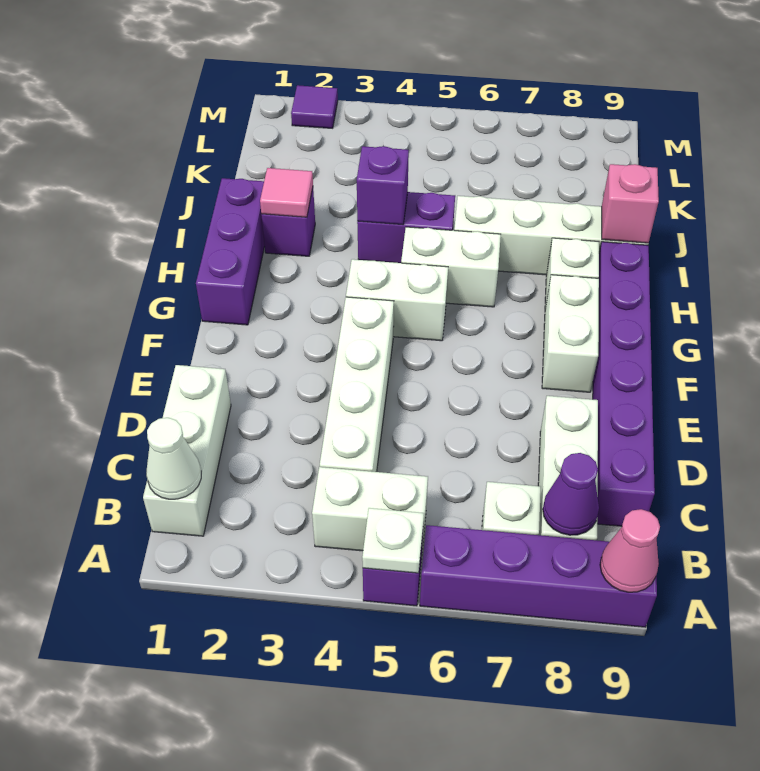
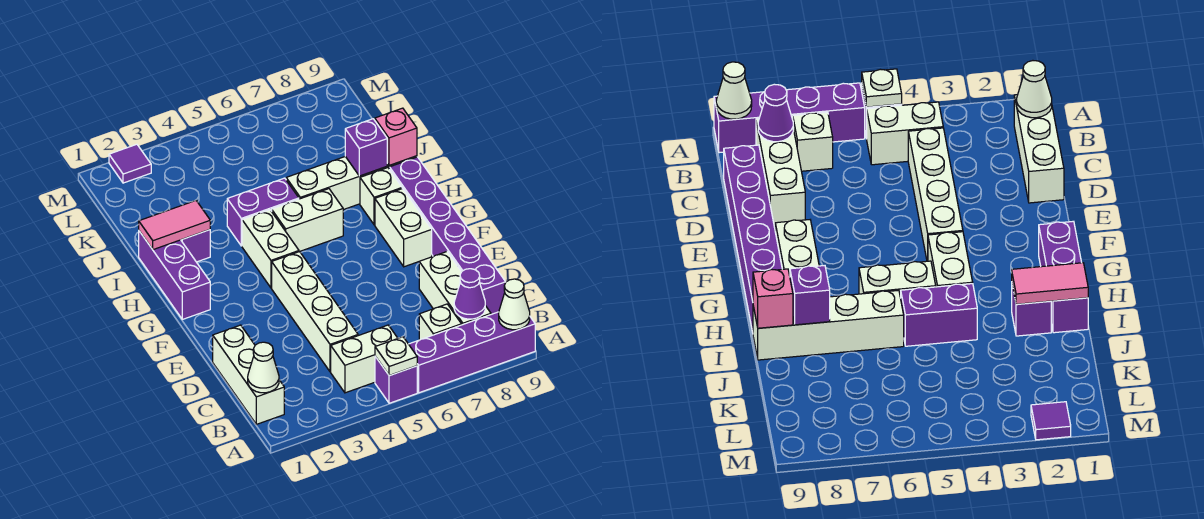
pink cone A9 level 2 -> white cone A9 level 2
white brick G4:G5 level 1 -> white brick G4:H4 level 1
pink tile I2 level 2 -> pink tile I1:I2 level 2
purple brick I4 level 2 -> purple brick I8 level 2

